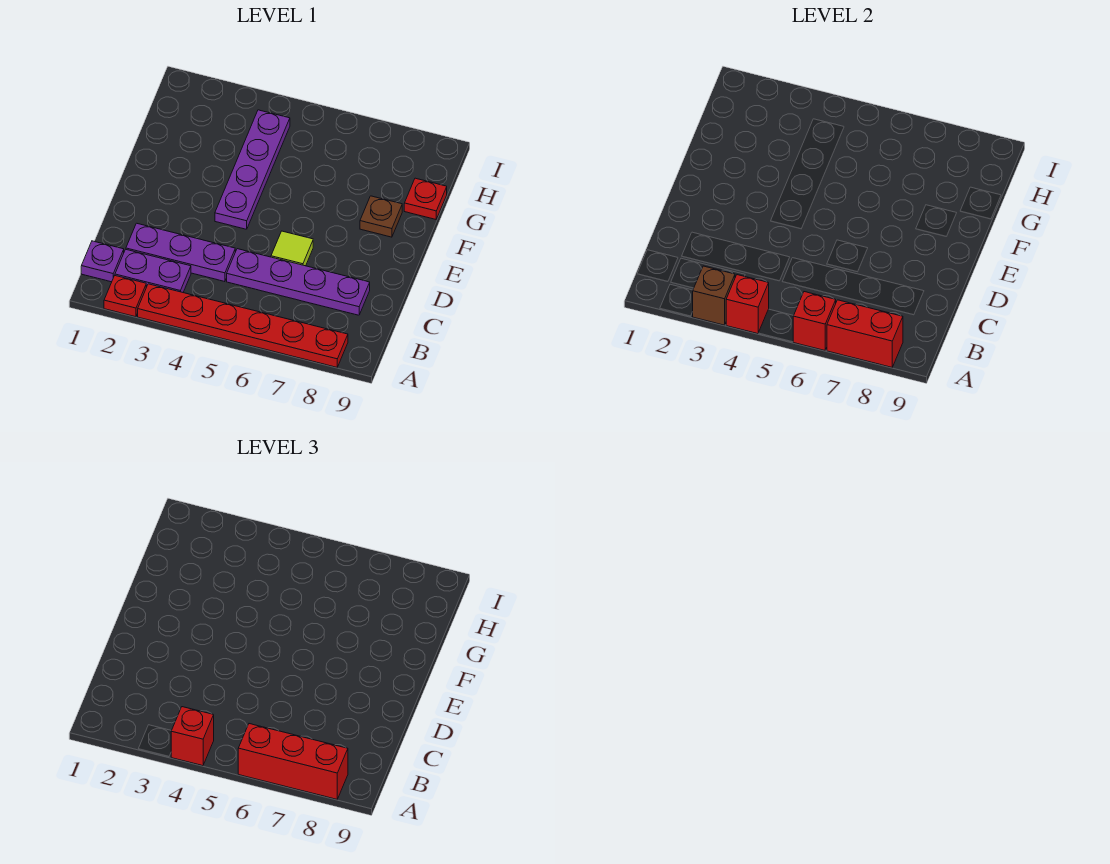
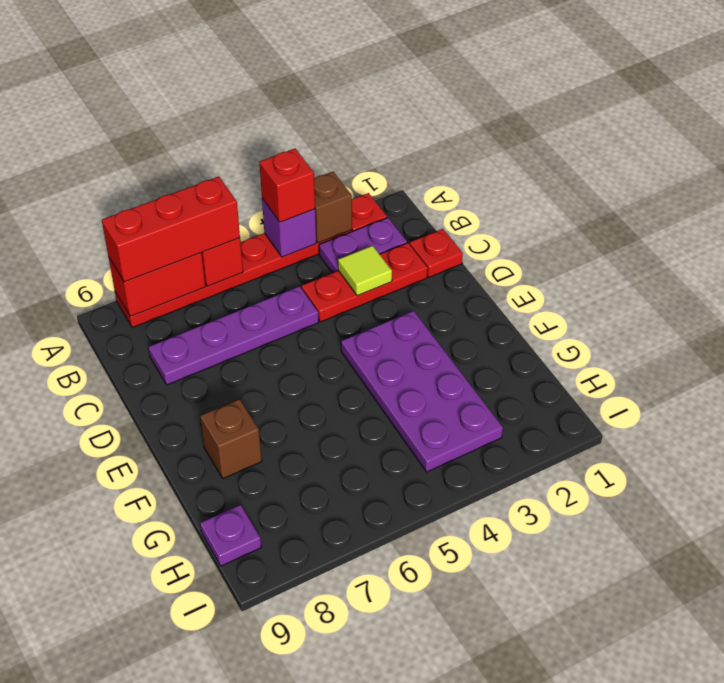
red brick A4 level 2 -> purple brick A4 level 2
purple plate B1 level 1 -> purple plate H9 level 1
purple plate C2:C4 level 1 -> red plate C2:C4 level 1
lime tile D6 level 1 -> lime tile C3 level 2
purple plate E4:H4 level 1 -> purple plate E3:H4 level 1
brown plate F8 level 1 -> brown brick F8 level 1
red plate G9 level 1 -> red plate C1 level 1

